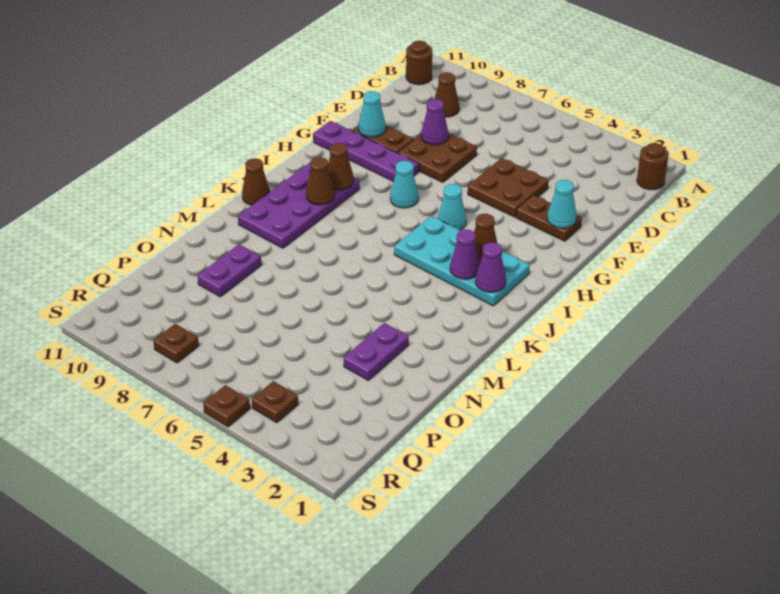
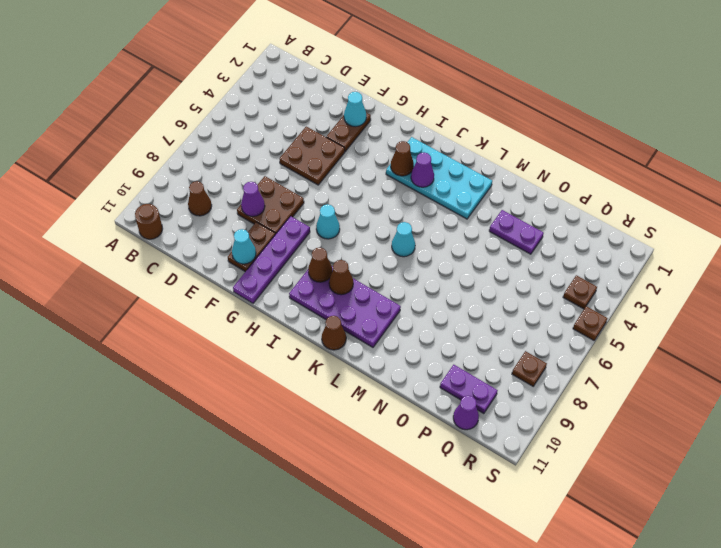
brown round brick B1 level 1 -> none
cyan cone H5 level 1 -> cyan cone K6 level 1
cyan plate I2:J5 level 1 -> cyan plate I2:L3 level 1
purple cone J2 level 2 -> purple cone Q11 level 1
purple plate N9:O9 level 1 -> purple plate P10:Q10 level 1

